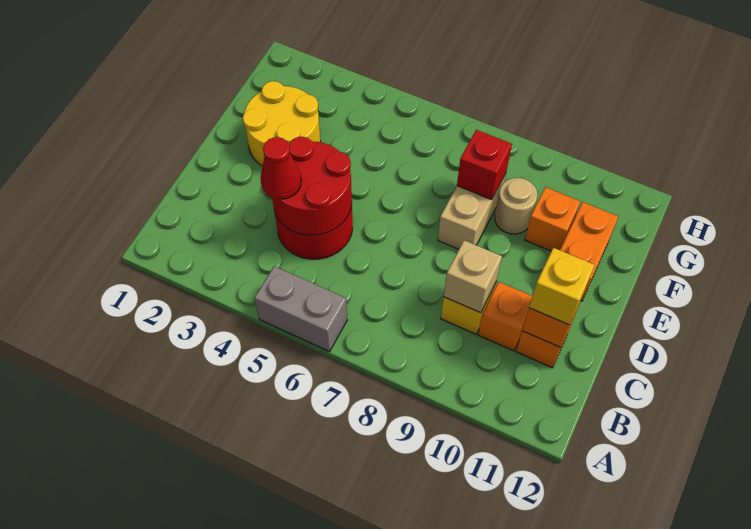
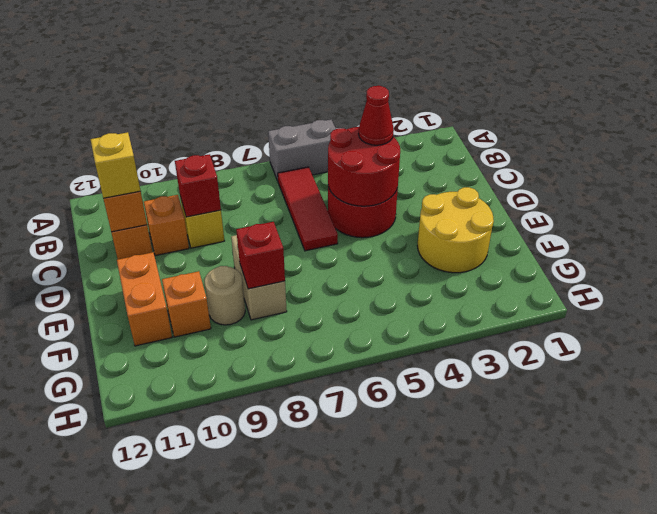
none -> red tile B6:D6 level 1
tan brick C9 level 2 -> red brick C9 level 2

